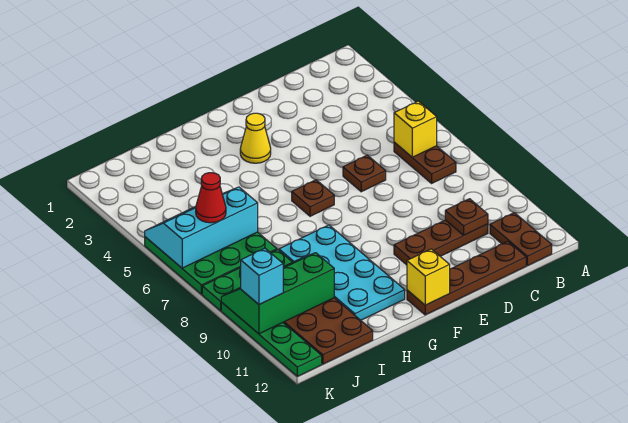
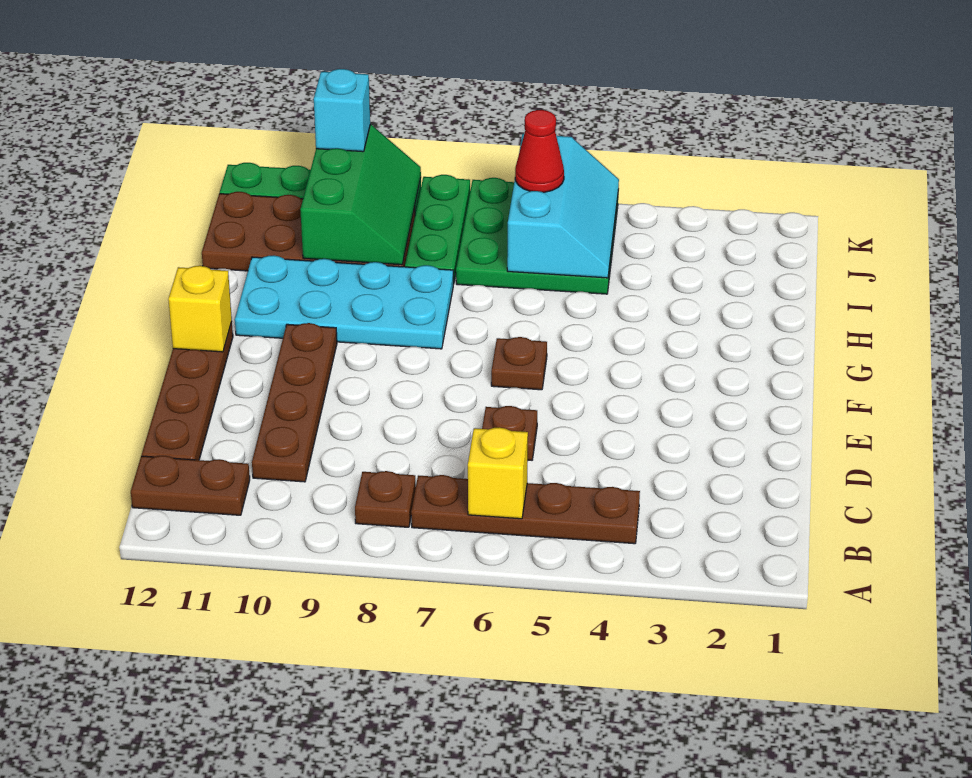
brown plate B6:B7 level 1 -> brown plate B4:B7 level 1
brown plate C10:E10 level 1 -> brown plate C10:F10 level 1
brown plate C10 level 2 -> brown plate B8 level 1
yellow cone F3 level 1 -> none

